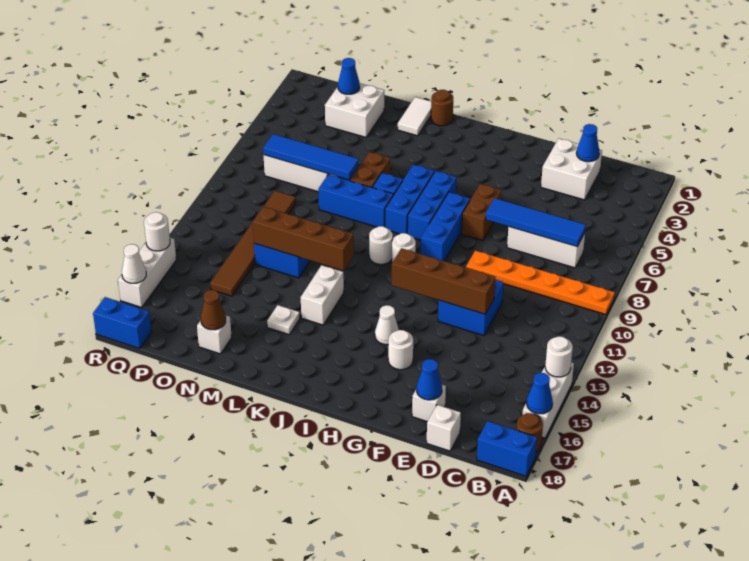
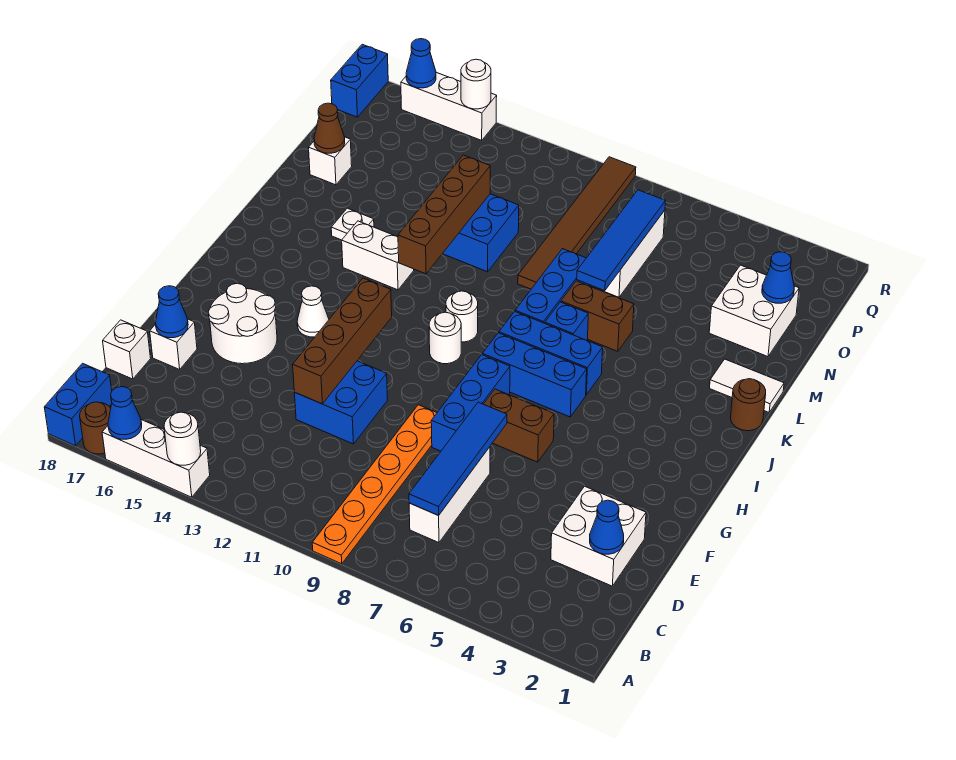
white round brick G15 level 1 -> white round brick F15:G16 level 1
blue brick H7:H9 level 1 -> blue brick F8:H8 level 1
brown tile O9:O14 level 1 -> brown tile M9:R9 level 1
white cone R16 level 2 -> blue cone R16 level 2

